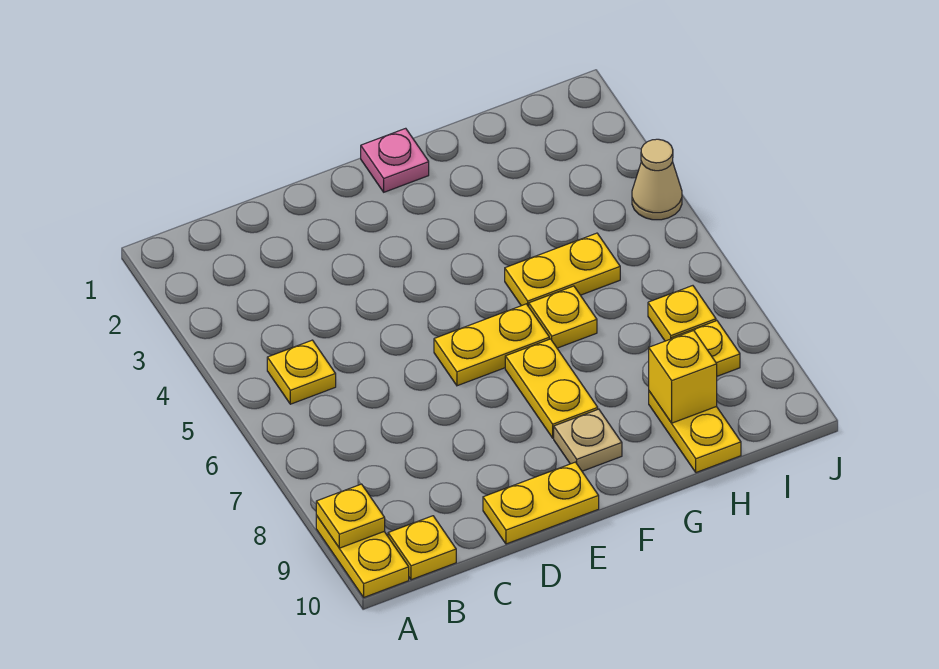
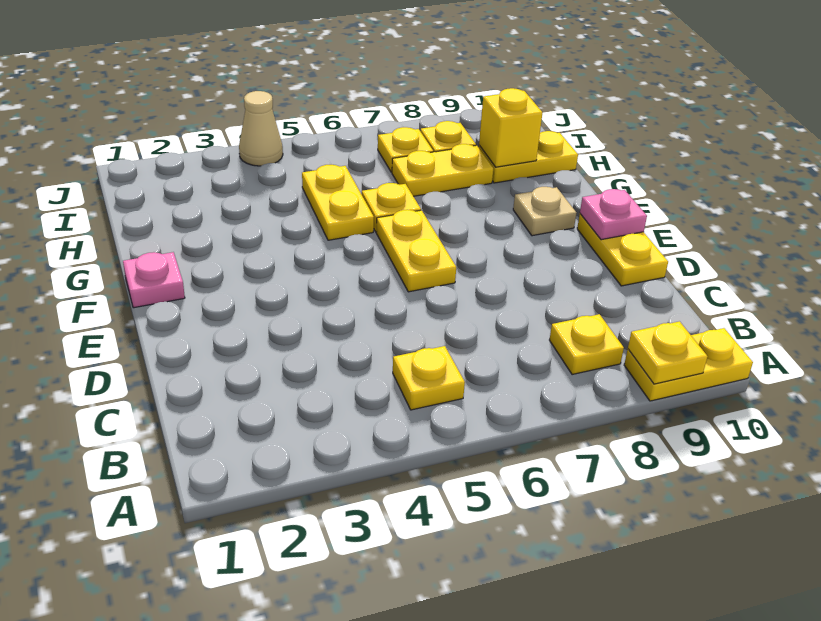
yellow plate B10 level 1 -> yellow plate B8 level 1
none -> pink plate E10 level 2
yellow plate F7:F8 level 1 -> yellow plate H7:H8 level 1

